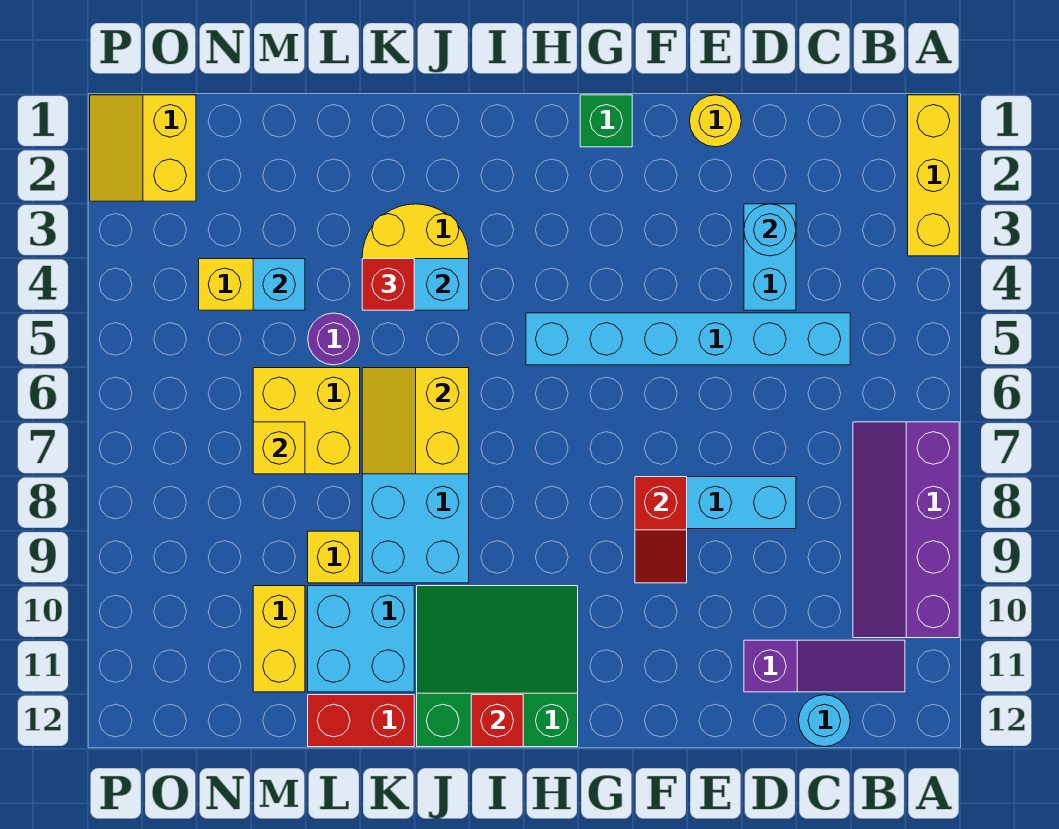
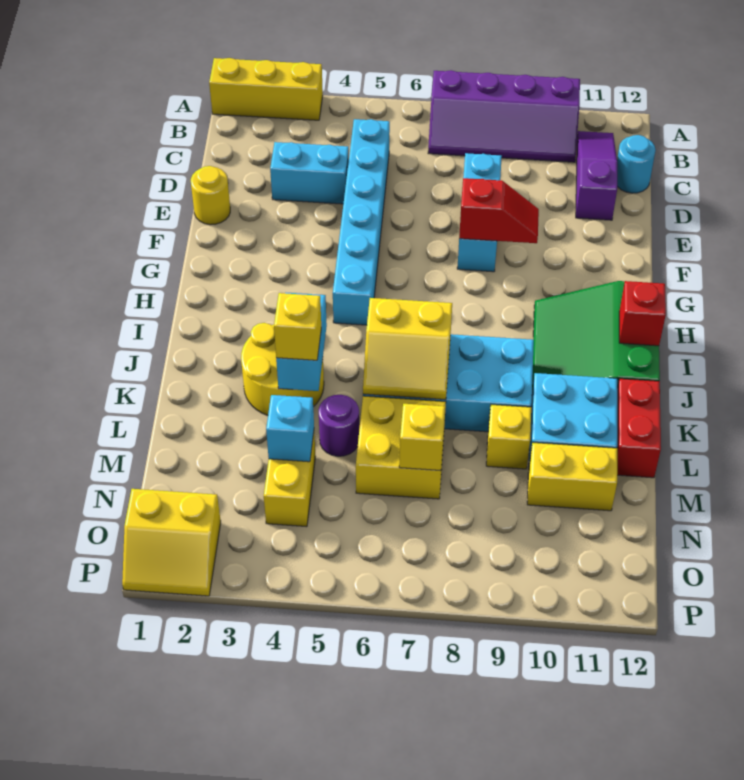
cyan round brick D3 level 2 -> none
green brick G1 level 1 -> none
red brick K4 level 3 -> yellow brick K4 level 3

